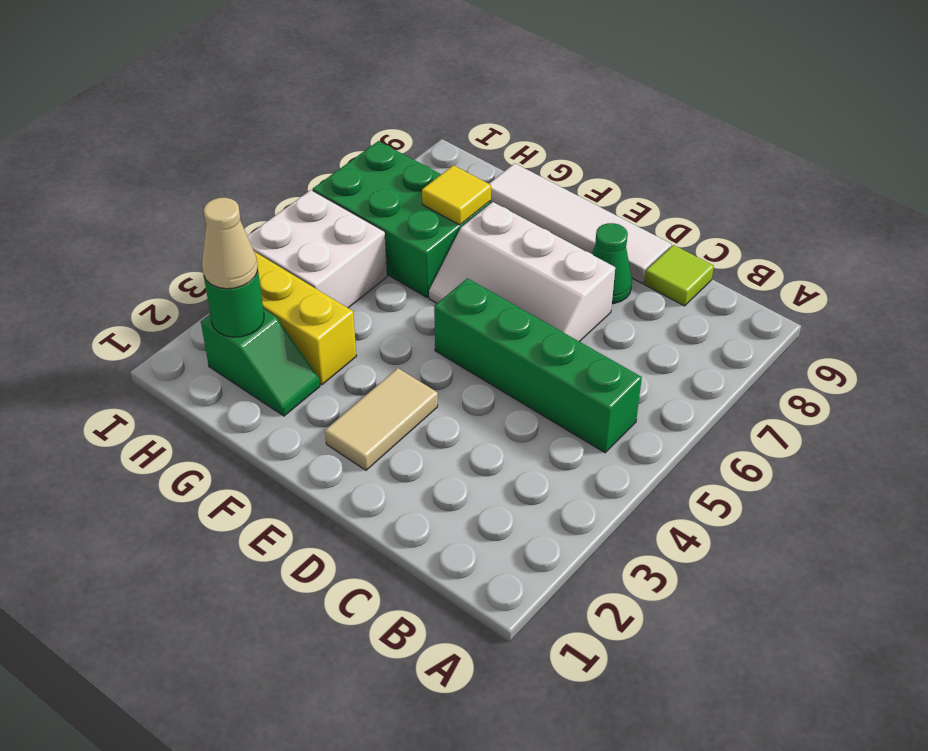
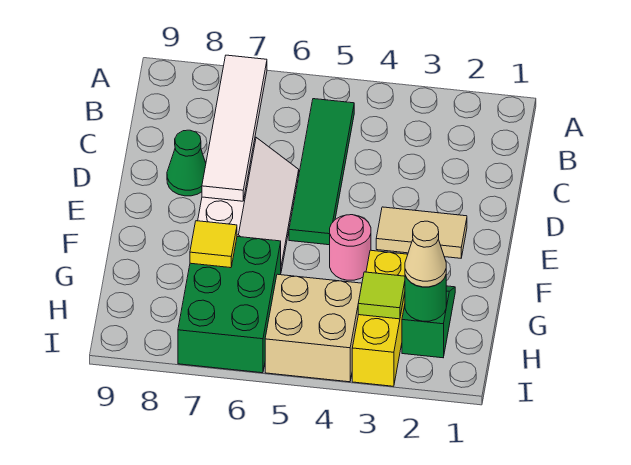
green brick B5:E5 level 1 -> green tile B5:E5 level 1
lime tile C9 level 1 -> lime tile H3 level 2
white tile D9:G9 level 1 -> white tile B7:E7 level 2
none -> pink round brick F4 level 1
white brick H4:I5 level 1 -> tan brick H4:I5 level 1

